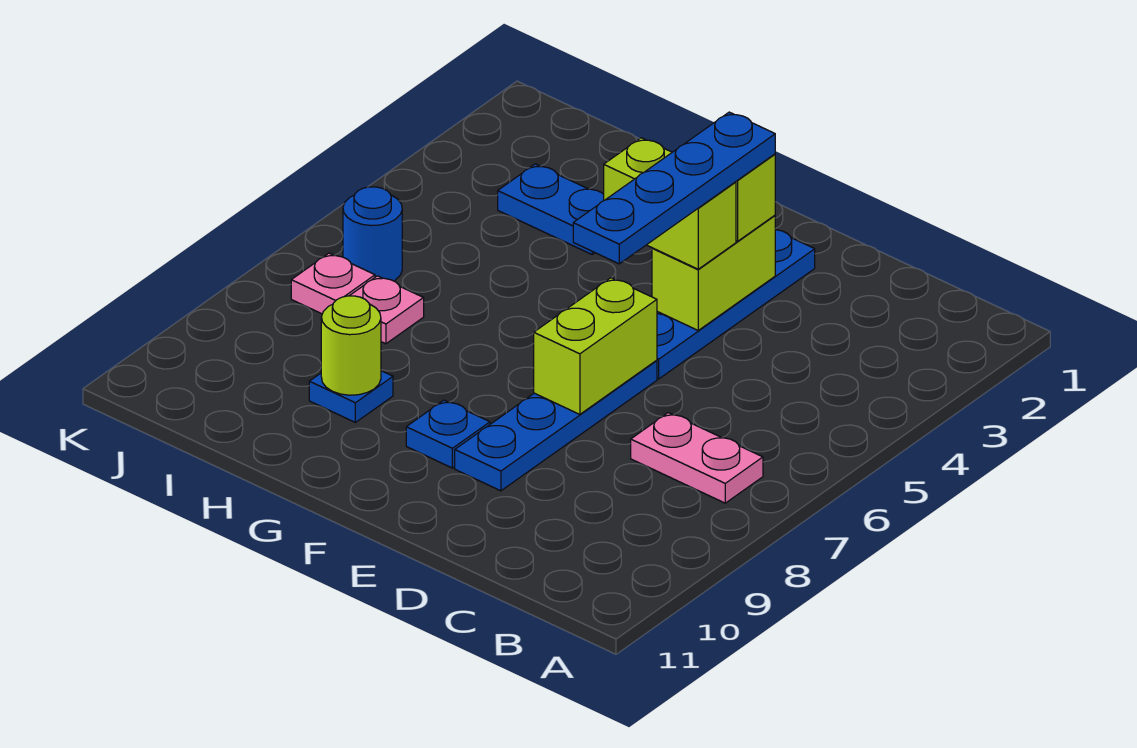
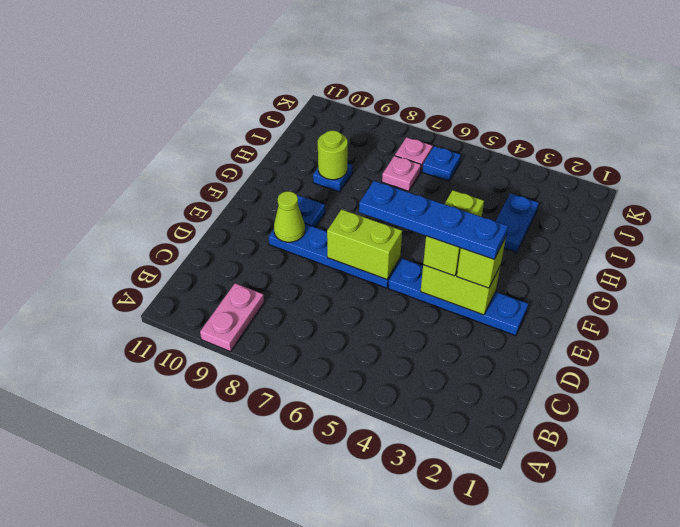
pink plate B7:C7 level 1 -> pink plate A9:B9 level 1
none -> lime cone E9 level 2
blue round brick J6 level 1 -> blue plate J6 level 1

